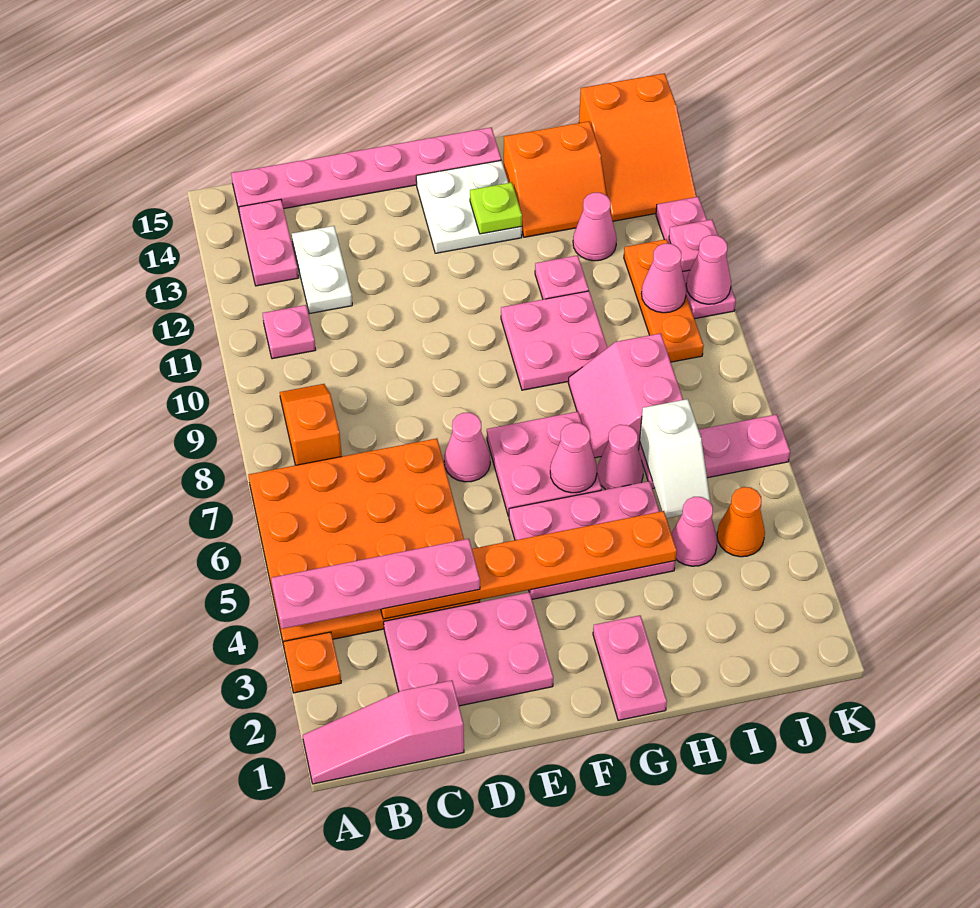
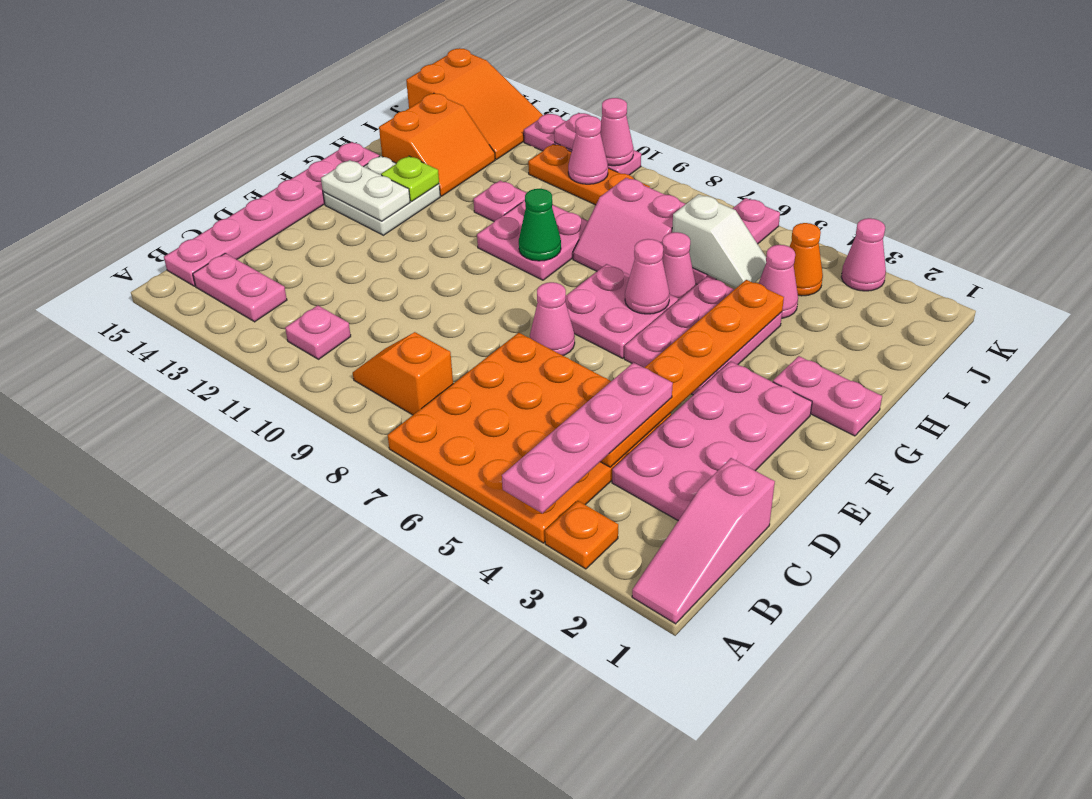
pink plate C2:E3 level 1 -> pink plate C2:F3 level 1
white plate C12:C13 level 1 -> white plate F13:F14 level 2
none -> green cone G9 level 2
pink cone I12 level 1 -> pink cone K3 level 1

